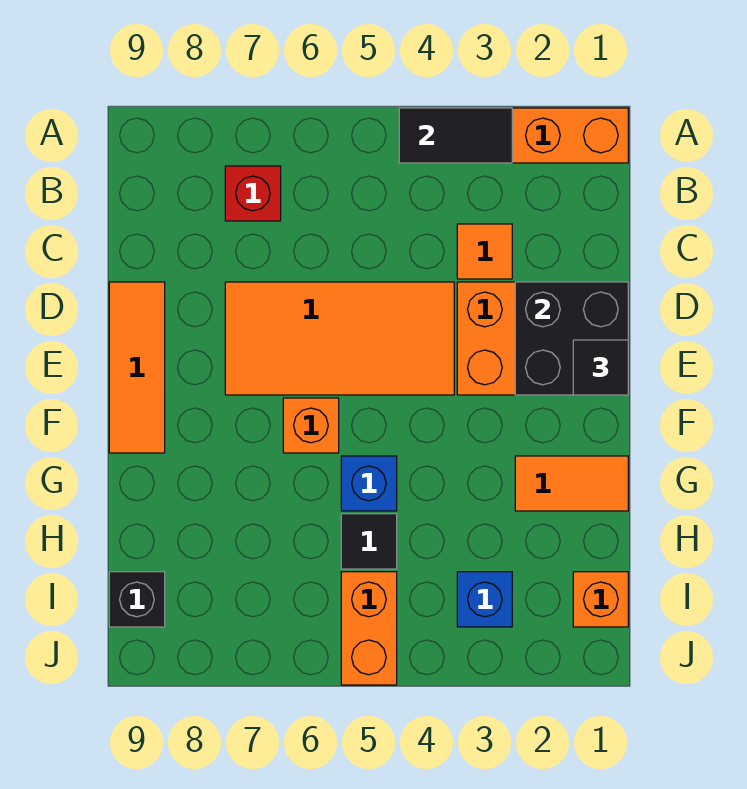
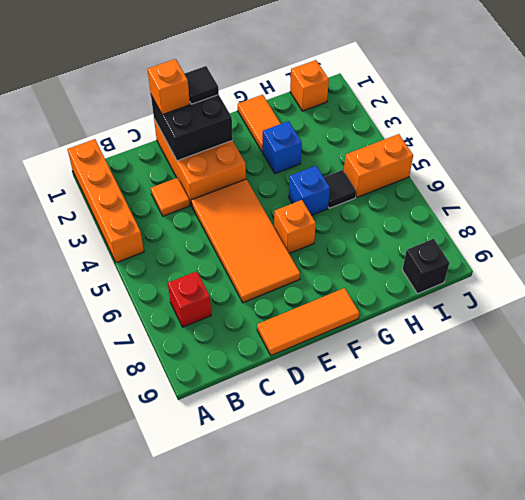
black tile A3:A4 level 2 -> none
none -> orange brick D1 level 3
blue brick I3 level 1 -> blue brick G3 level 1

